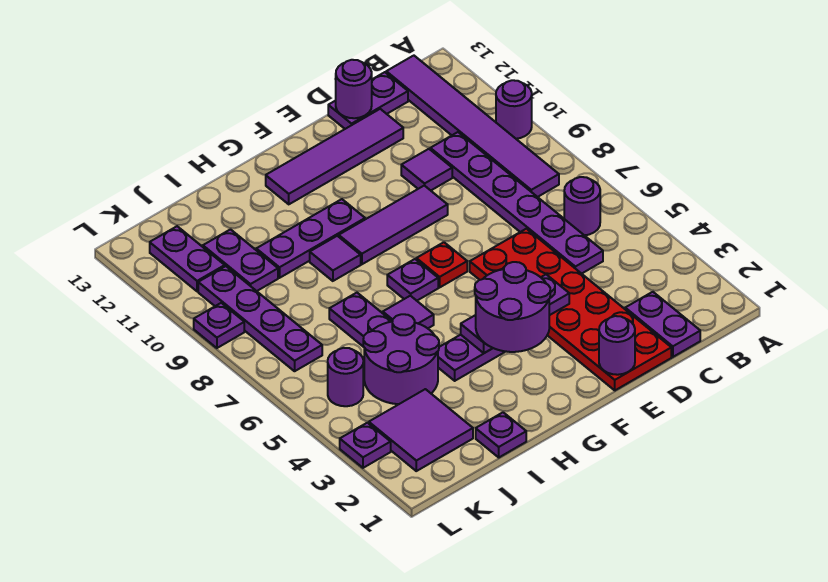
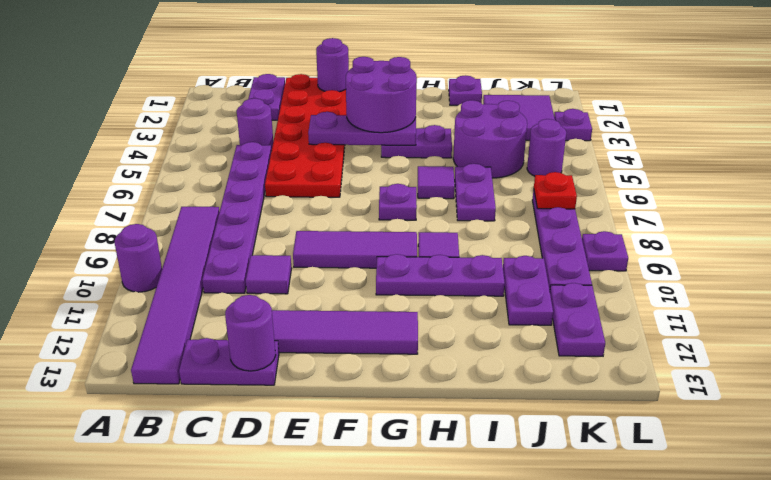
purple round brick B6 level 1 -> purple round brick C4 level 1
red plate F7 level 1 -> red plate K7 level 2

